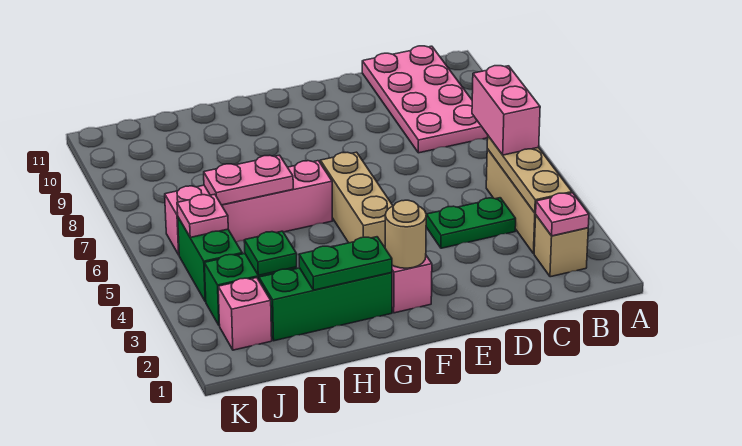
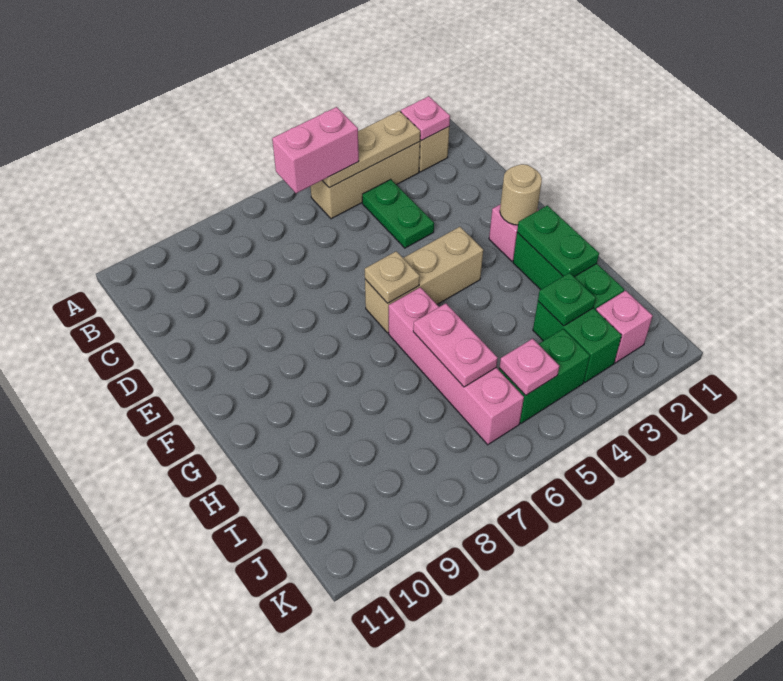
pink plate B8:C11 level 1 -> none
none -> tan plate F6 level 2

